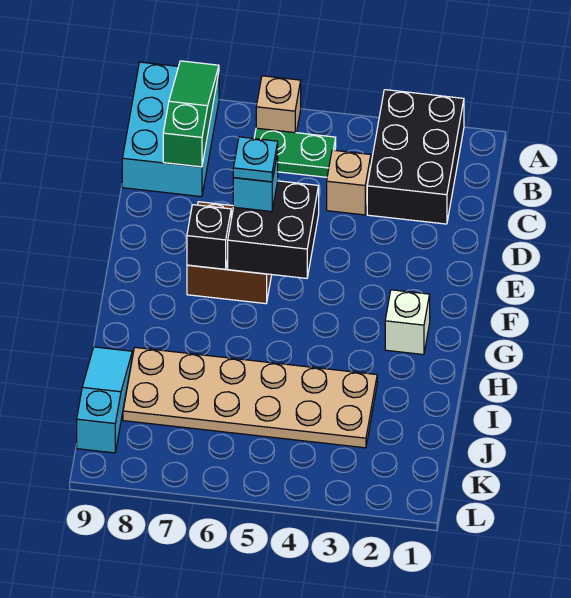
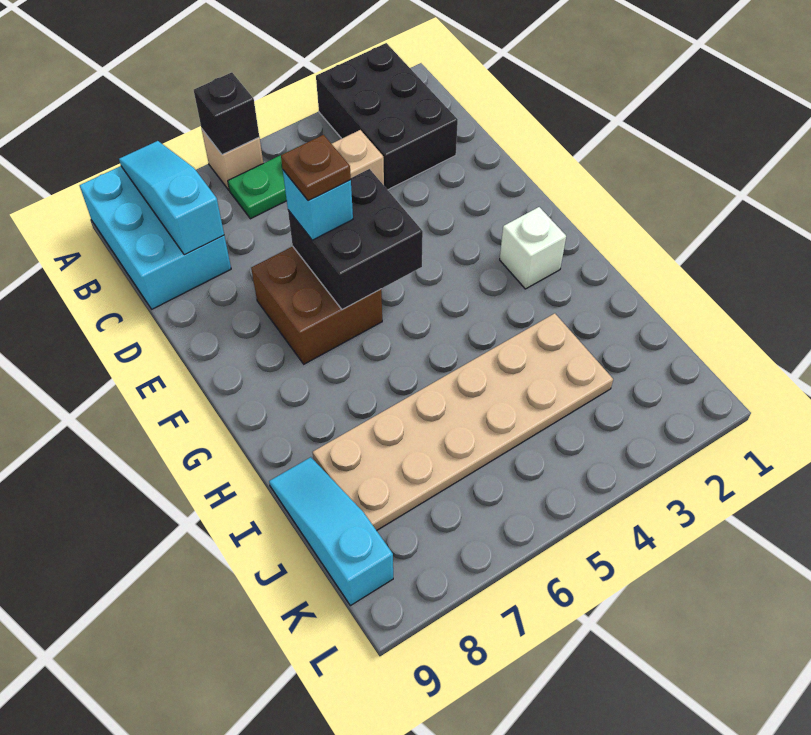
green slope A8:C8 level 2 top C -> cyan slope A8:C8 level 2 top C
cyan plate E6 level 4 -> brown plate E6 level 4
black brick F7 level 2 -> black brick A6 level 2

